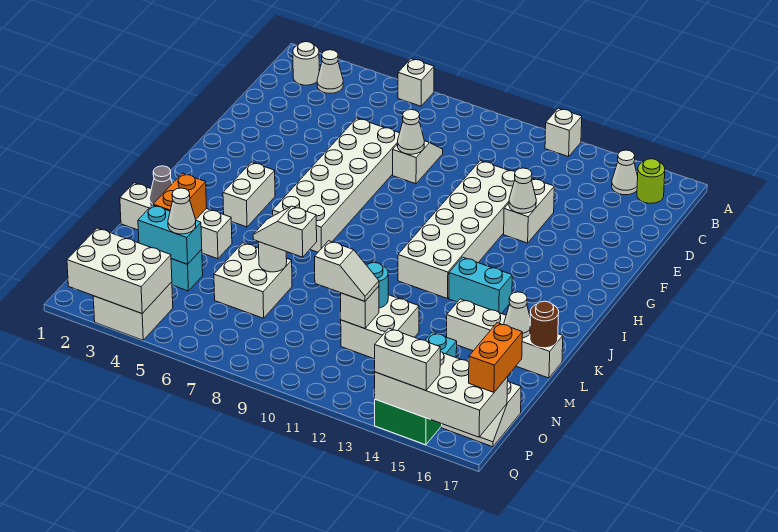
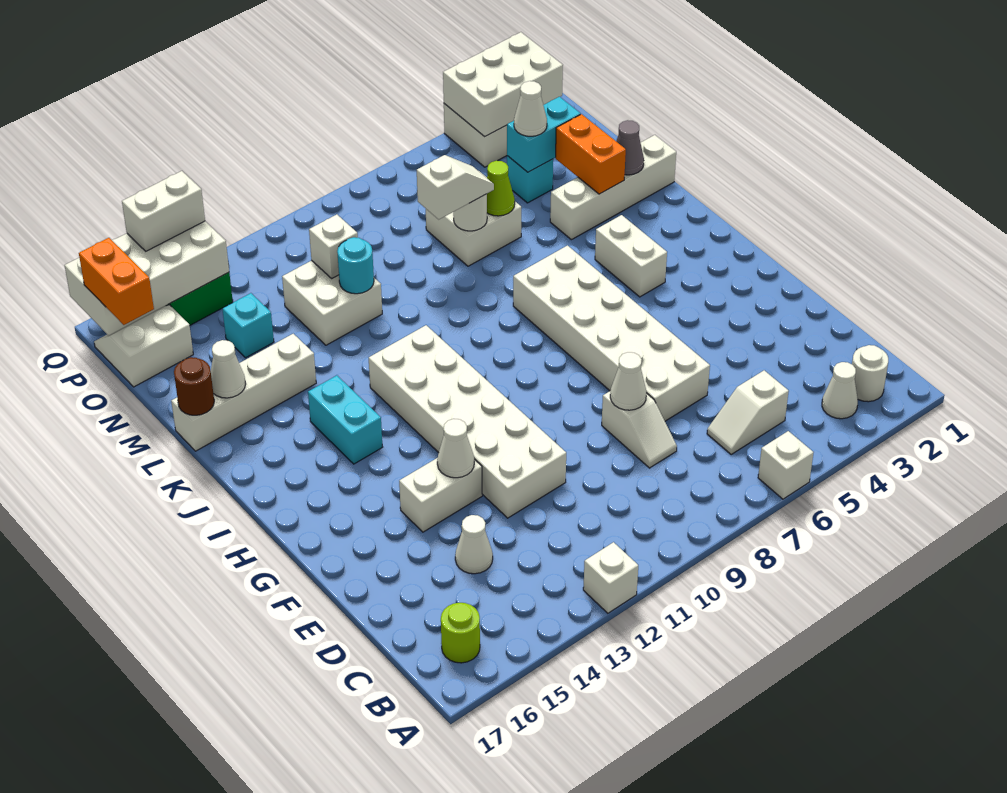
white cone B15 level 1 -> white cone D14 level 1
white brick E13:F13 level 1 -> white brick F13:F14 level 1
cyan brick J13:J14 level 1 -> cyan brick I14:J14 level 1
none -> lime cone M6 level 2
white slope N10:N11 level 3 top 10 -> white slope C5:C6 level 1 top 5

